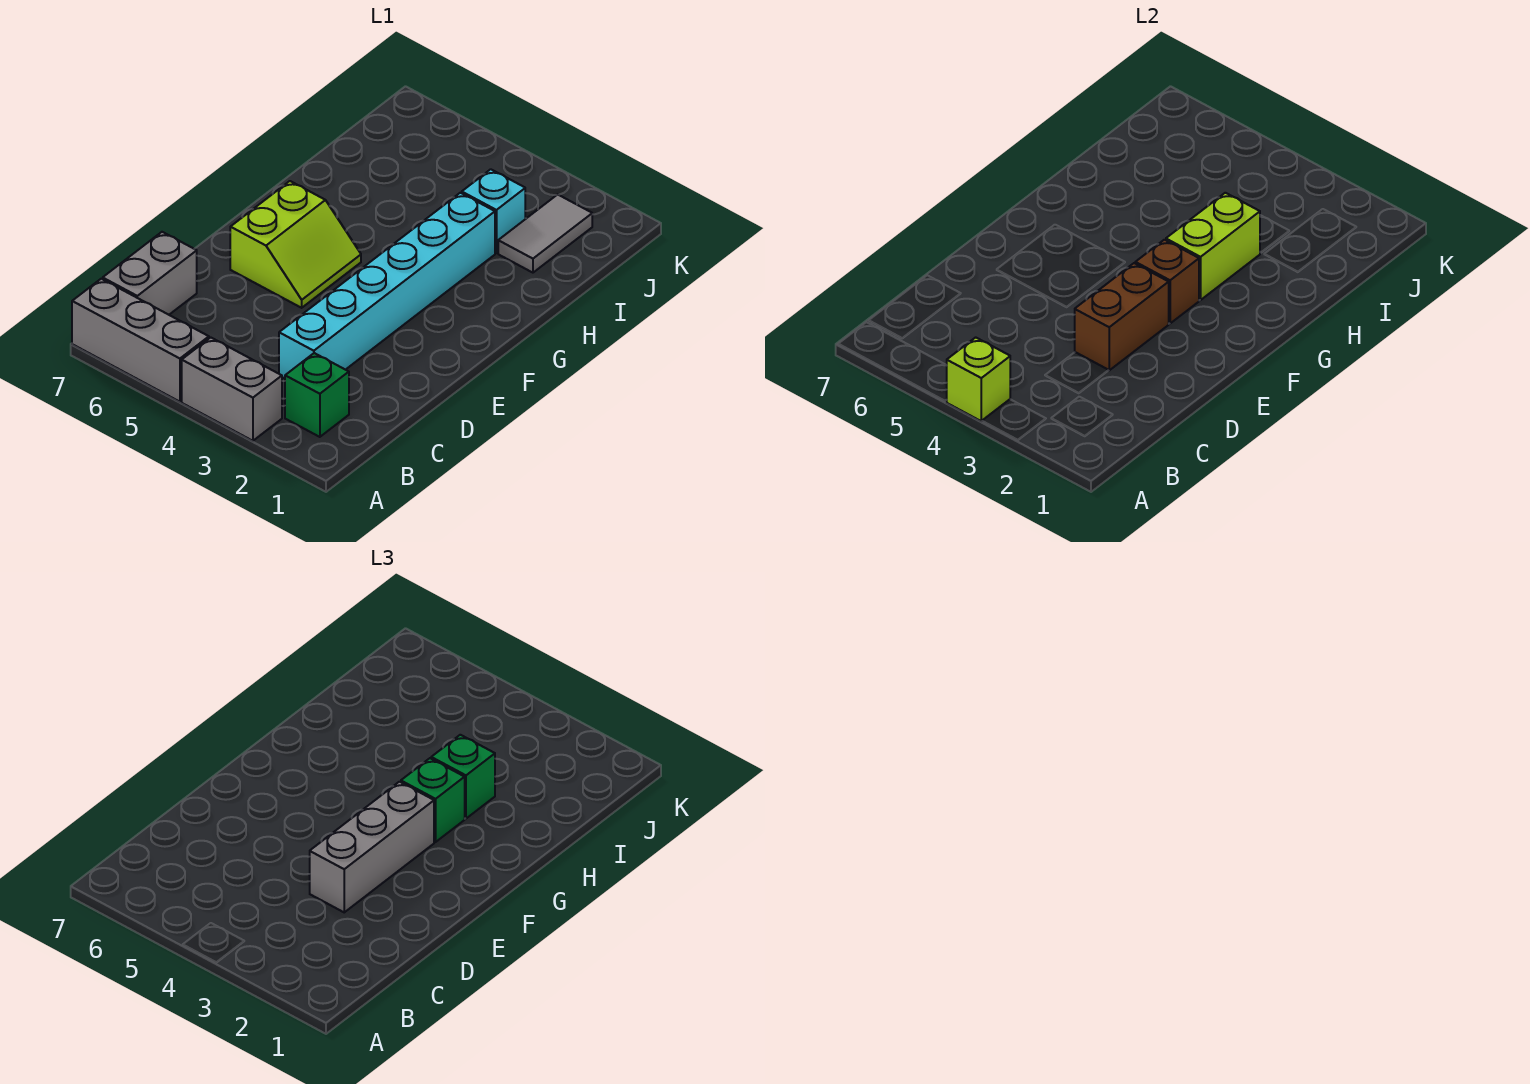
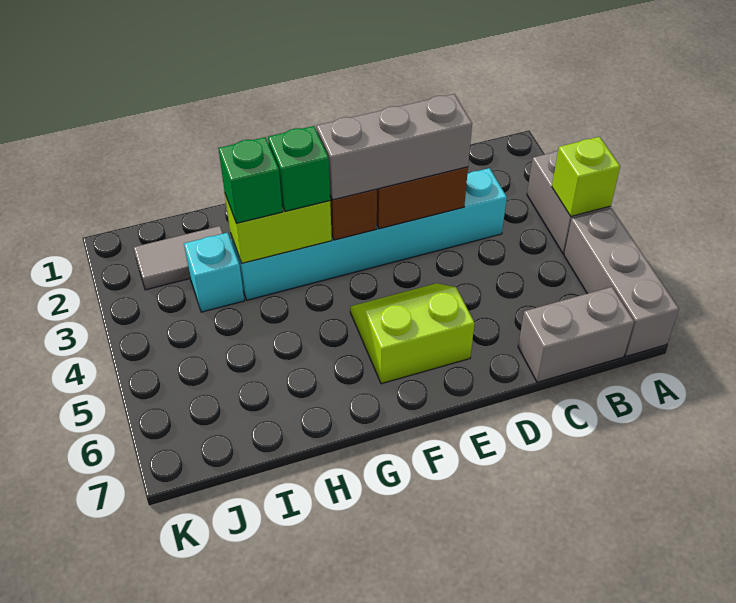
green brick B2 level 1 -> none

